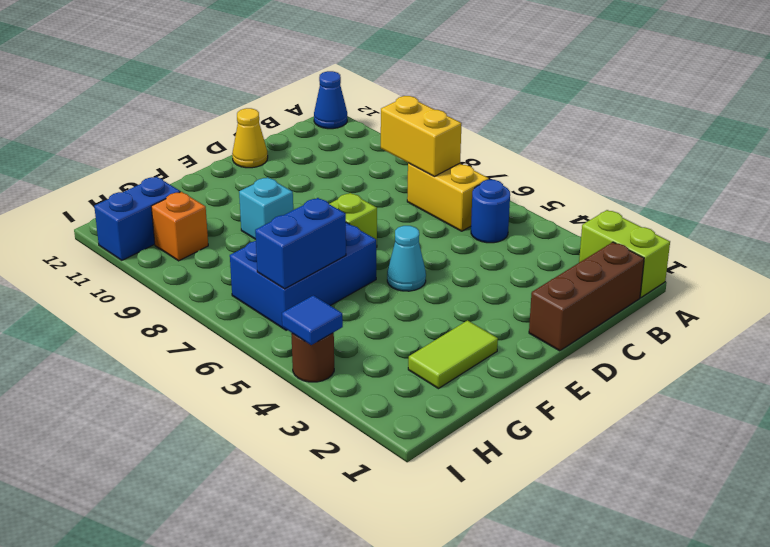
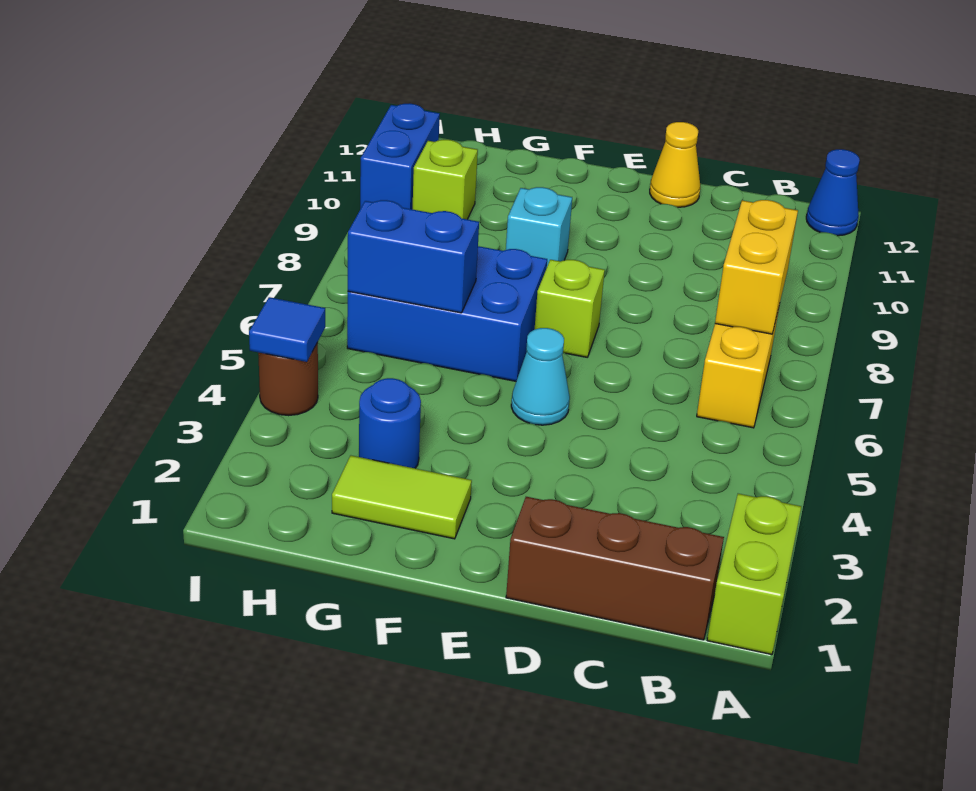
blue round brick B5 level 1 -> blue round brick G3 level 1
orange brick H10 level 1 -> lime brick H10 level 1
blue brick H11:I11 level 1 -> blue brick I10:I11 level 1

